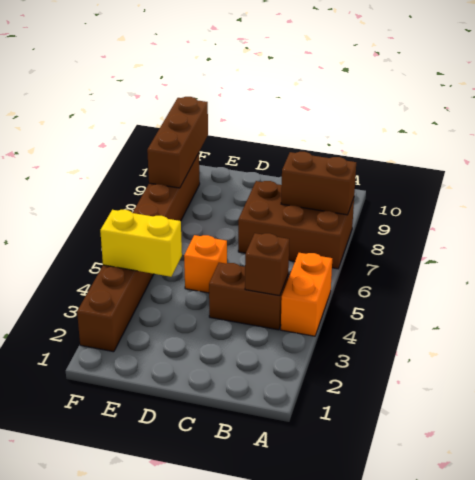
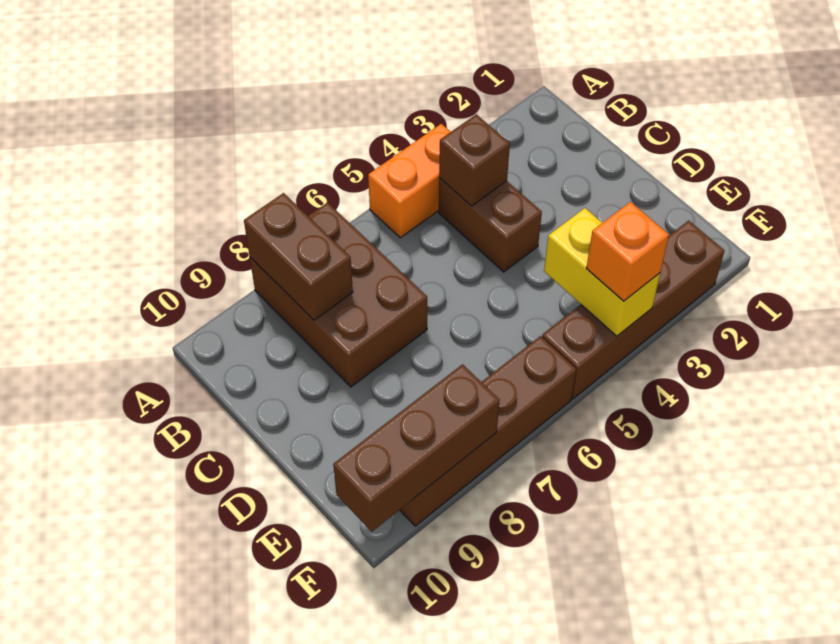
orange brick D5 level 1 -> orange brick F4 level 3

